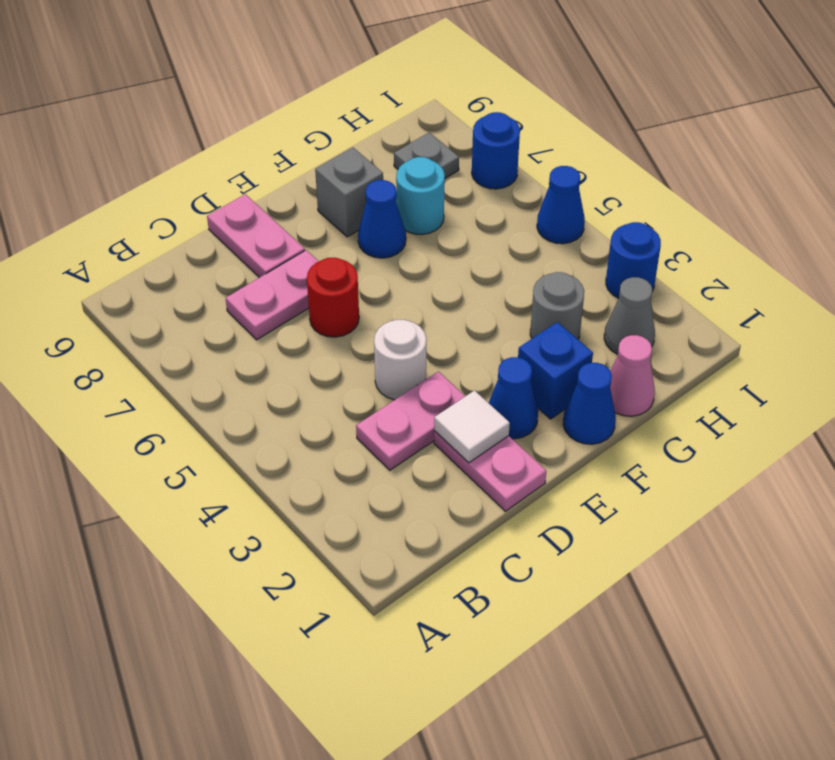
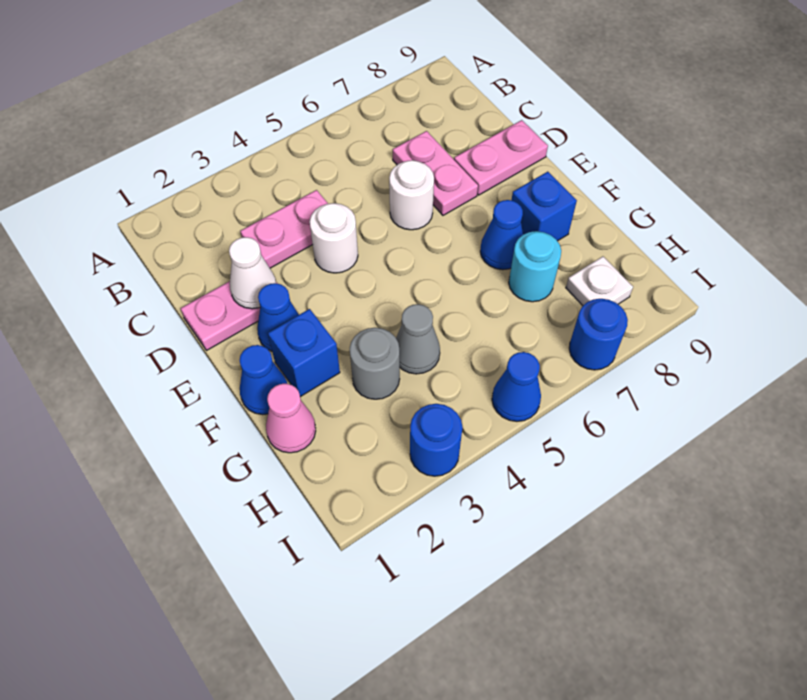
pink plate C3:D3 level 1 -> pink plate C3:C4 level 1
white tile D2 level 2 -> white cone D2 level 2
red round brick D6 level 1 -> white round brick D6 level 1
grey brick F8 level 1 -> blue brick F8 level 1
grey cone H2 level 1 -> grey cone G4 level 1
grey plate H8 level 1 -> white plate H8 level 1

